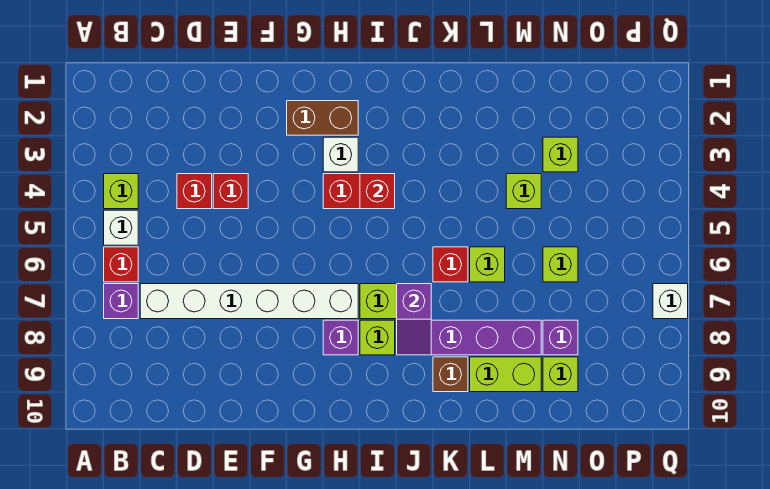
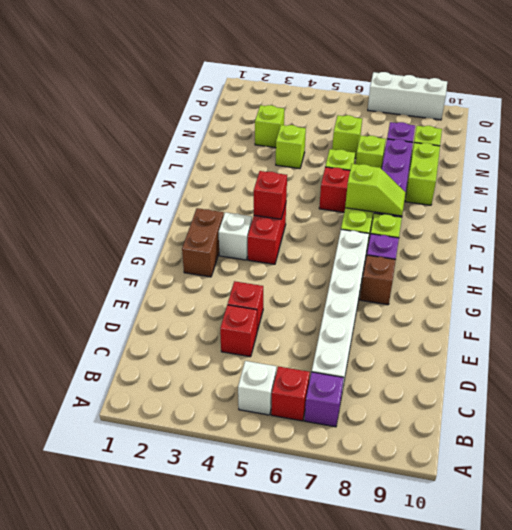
lime brick B4 level 1 -> lime brick M7 level 1
purple slope J7:J8 level 2 top 7 -> lime slope J7:J8 level 2 top 7
brown brick K9 level 1 -> brown brick G8 level 1
white brick Q7 level 1 -> white brick Q7:Q9 level 1

